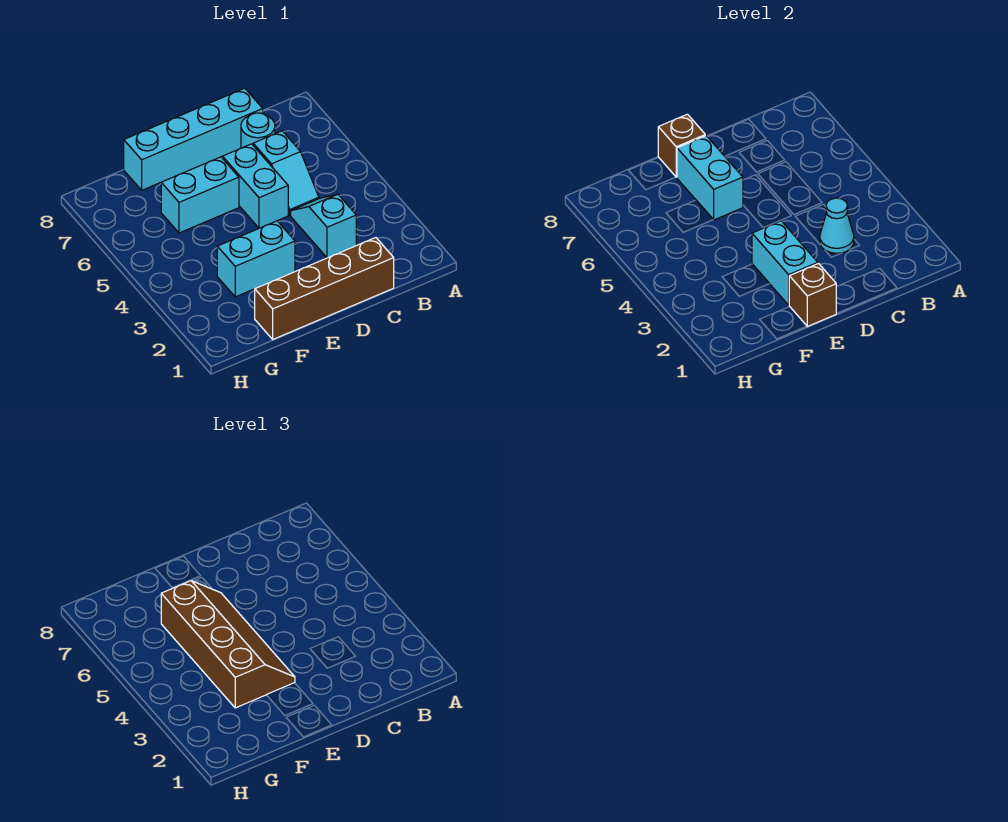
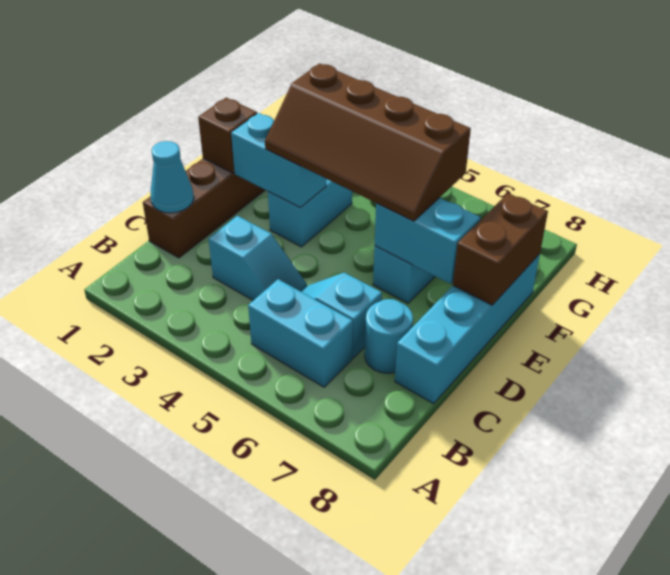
cyan cone C3 level 2 -> cyan cone C1 level 2
cyan brick D5:D6 level 1 -> cyan brick B5:B6 level 1
brown brick E8 level 2 -> brown brick E8:F8 level 2

